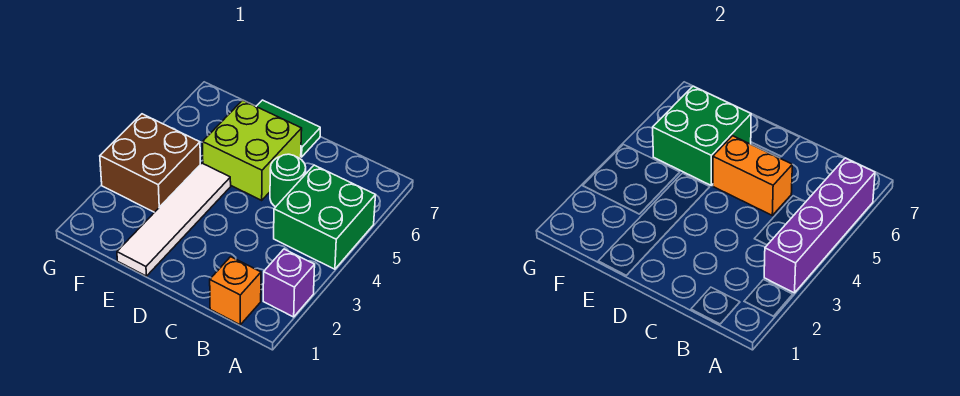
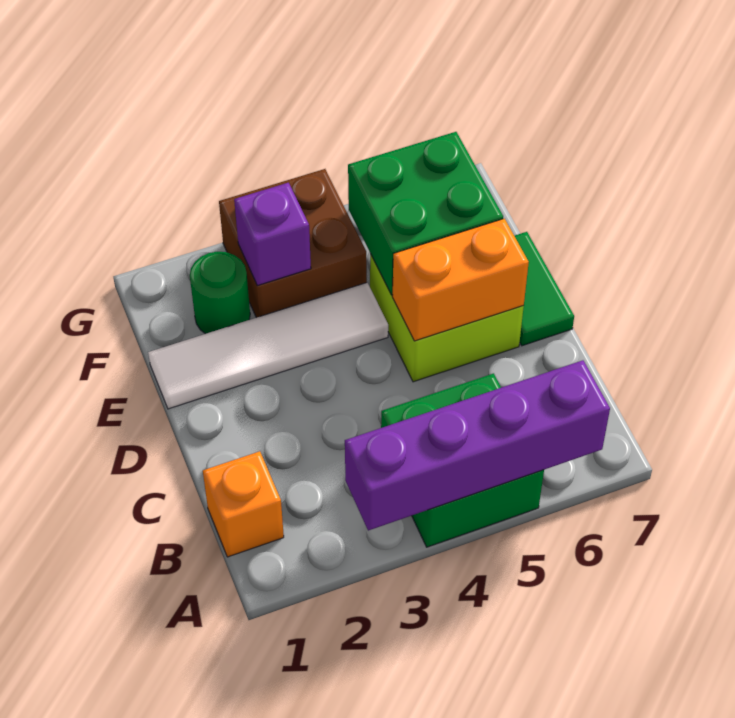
purple brick A2 level 1 -> purple brick F3 level 2
green round brick C5 level 1 -> green round brick F2 level 1
orange brick C5:D5 level 2 -> orange brick D5:D6 level 2

